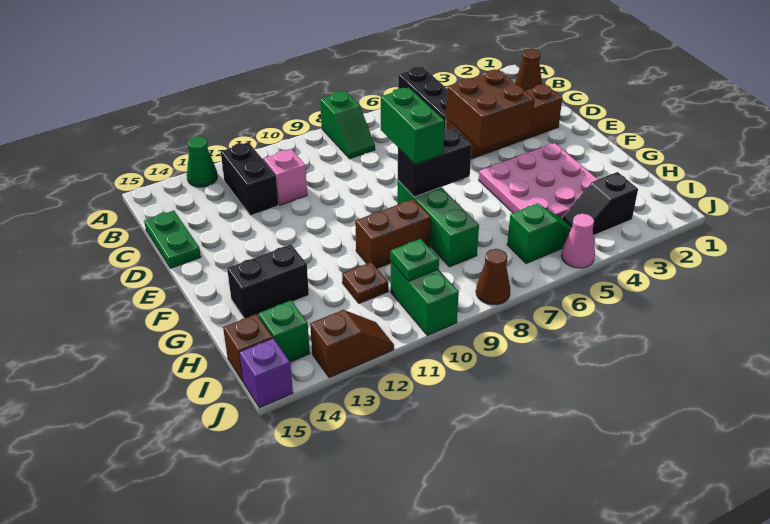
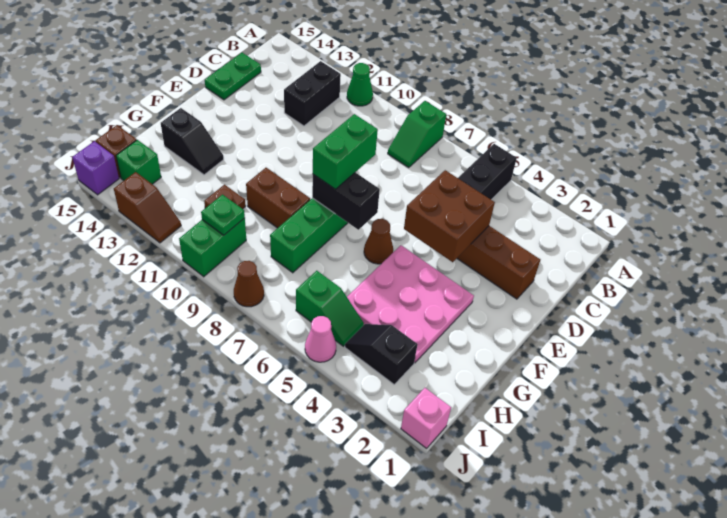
green cone A13 level 1 -> green cone A11 level 1
brown cone B1 level 1 -> brown cone F6 level 1
pink brick C11 level 1 -> pink brick J1 level 1
black brick G13:G14 level 1 -> black slope G13:G14 level 1 top 14

